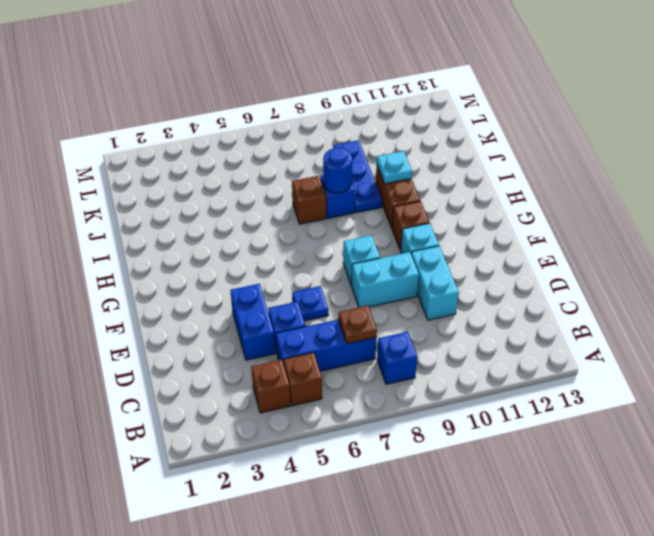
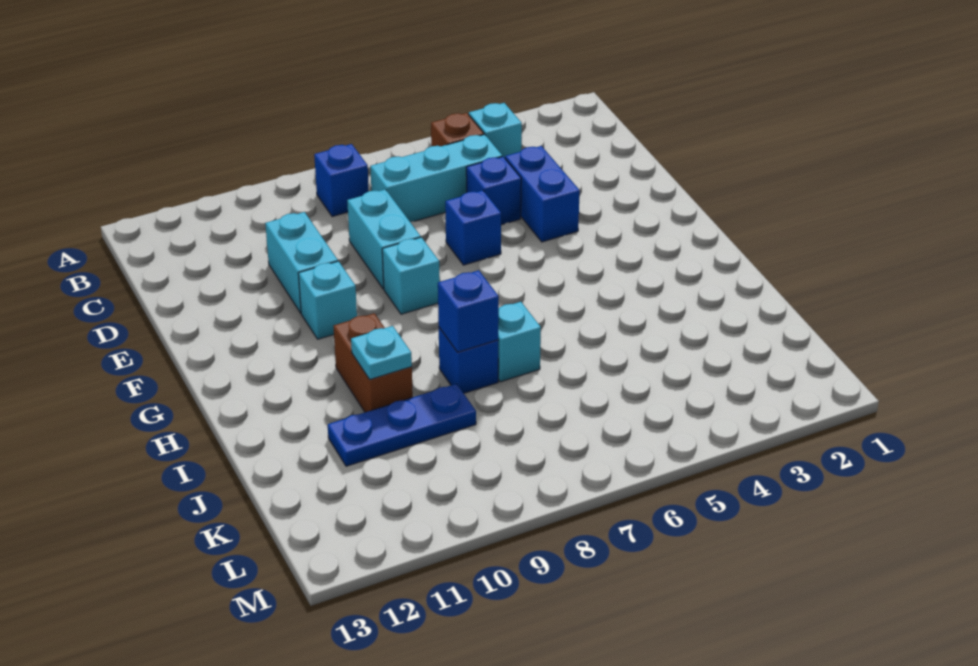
brown brick B4 level 1 -> cyan brick B4 level 1
blue brick C5:C7 level 1 -> cyan brick C5:C7 level 1
brown plate C7 level 2 -> none
blue plate E6 level 1 -> blue brick E6 level 1
cyan brick E8:E9 level 1 -> cyan brick D8:E8 level 1
brown brick G10 level 1 -> none
brown brick I7 level 1 -> cyan brick I7 level 1
blue round brick I8 level 2 -> blue brick I8 level 2
blue plate I9:K9 level 1 -> blue plate J9:J11 level 1

